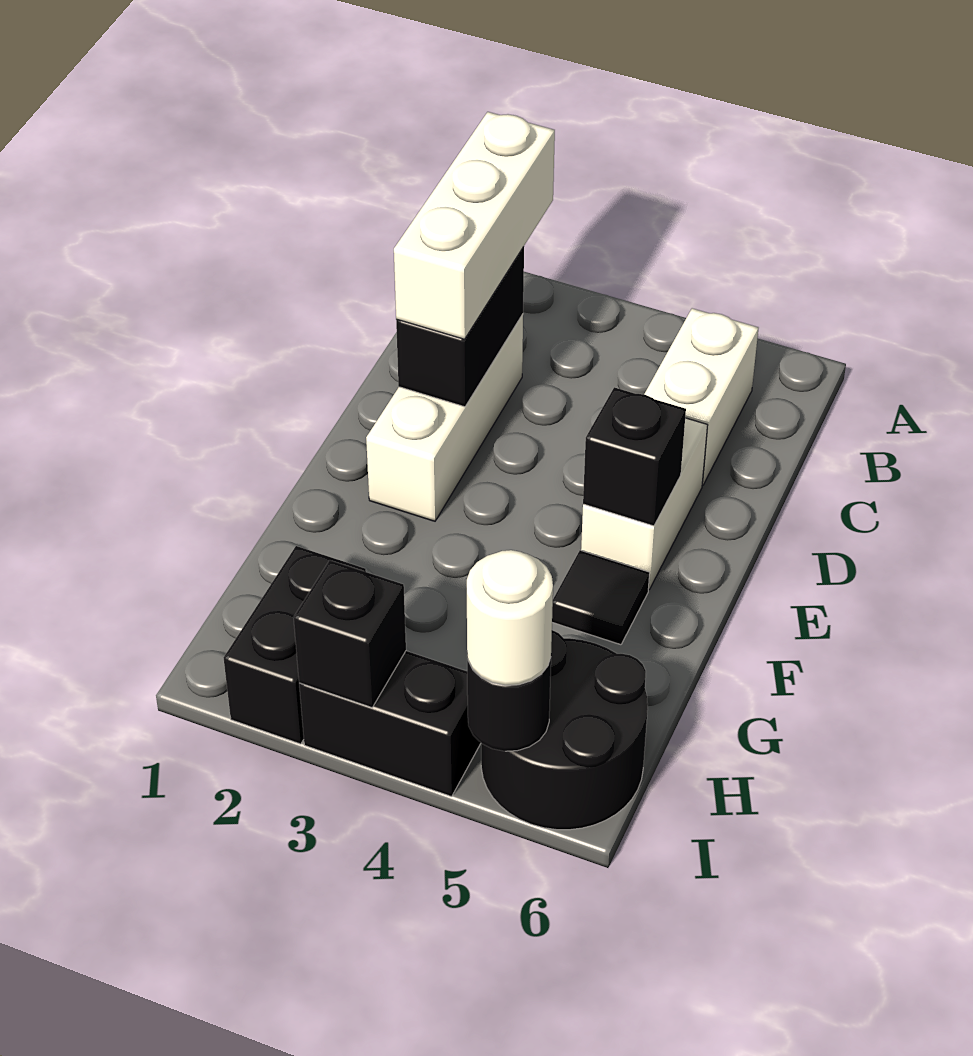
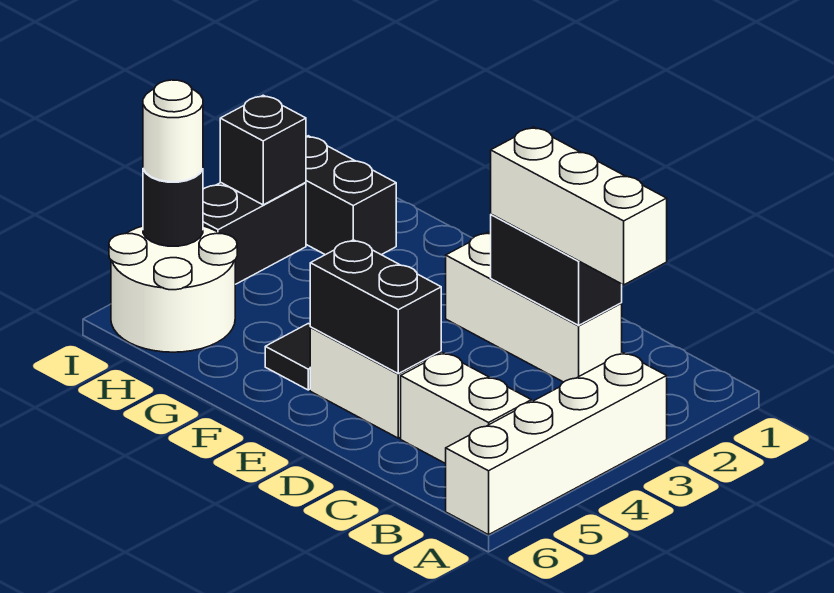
none -> white brick A3:A6 level 1
black brick E5 level 2 -> black brick D5:E5 level 2
black round brick H5:I6 level 1 -> white round brick H5:I6 level 1

